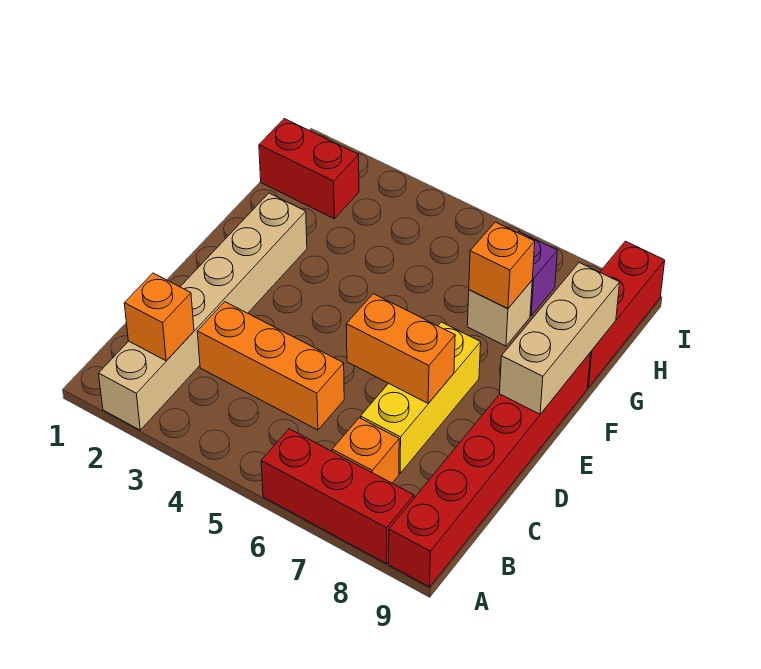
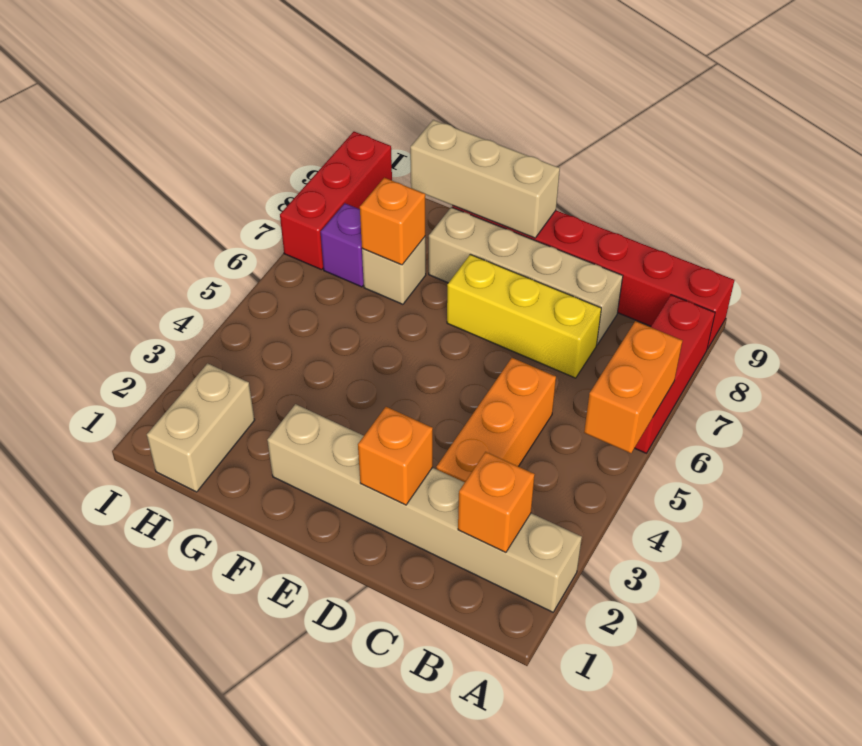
orange brick B7 level 1 -> orange brick D2 level 2
none -> tan brick C8:F8 level 1
orange brick D6:D7 level 2 -> orange brick A5:A6 level 2
red brick G9:I9 level 1 -> red brick I7:I9 level 1
red brick H1:H2 level 1 -> tan brick H1:H2 level 1

